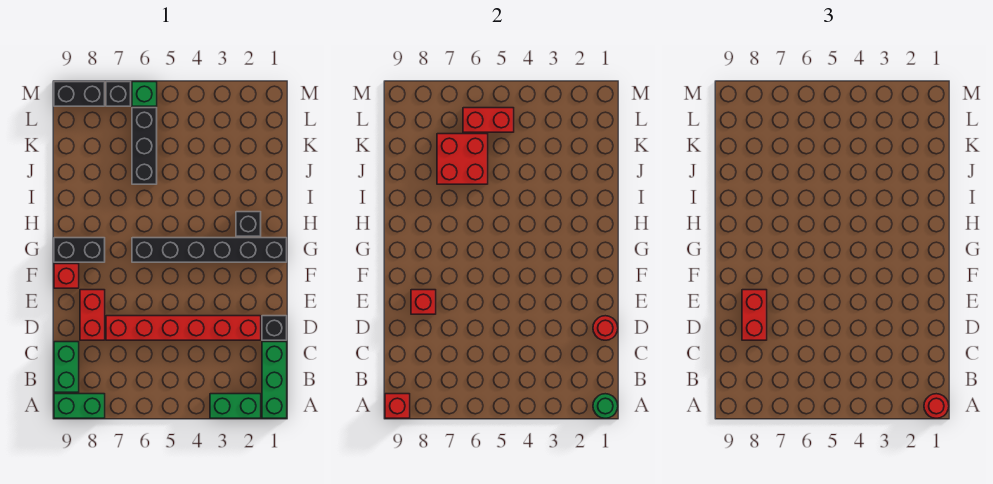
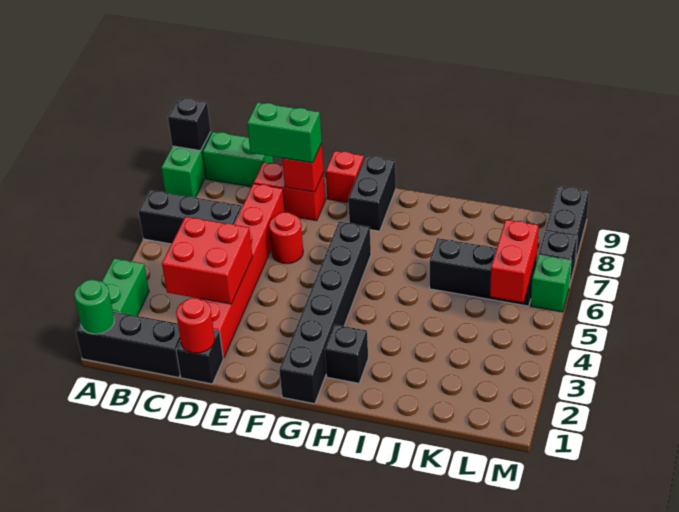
green brick A1:C1 level 1 -> black brick A1:C1 level 1
red round brick A1 level 3 -> red round brick E6 level 1
none -> black brick A6:C6 level 1
red brick A9 level 2 -> black brick A9 level 2
red brick D8:E8 level 3 -> green brick D8:E8 level 3
red brick J6:K7 level 2 -> red brick C3:D4 level 2

